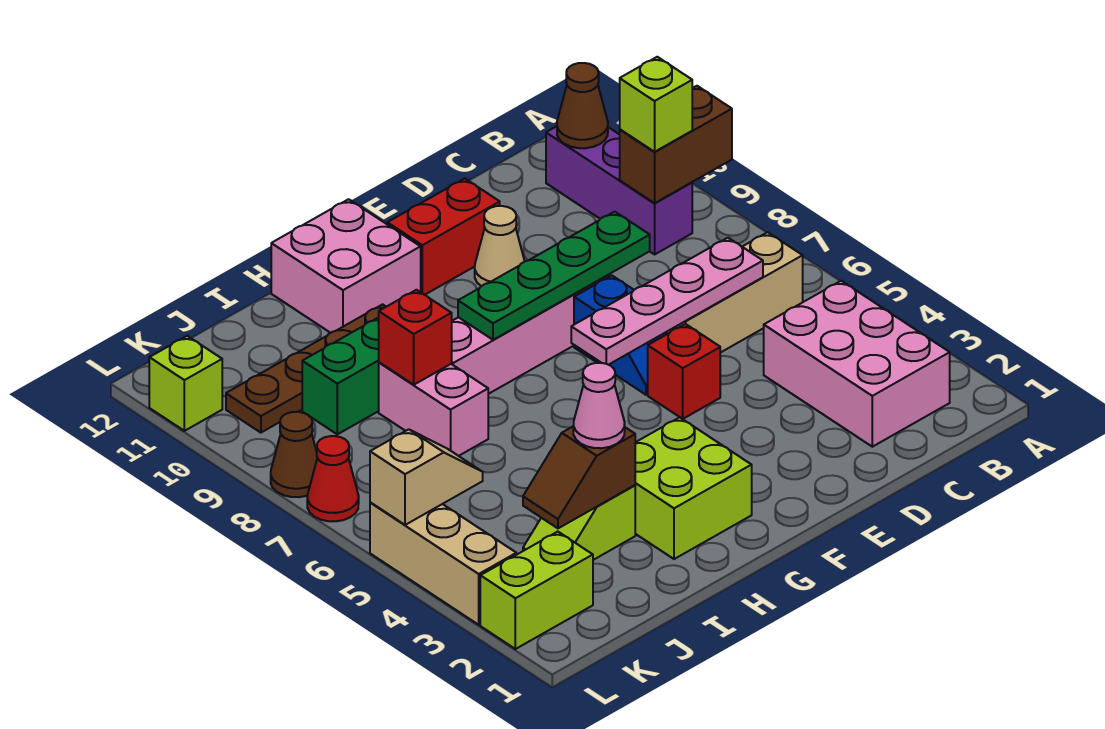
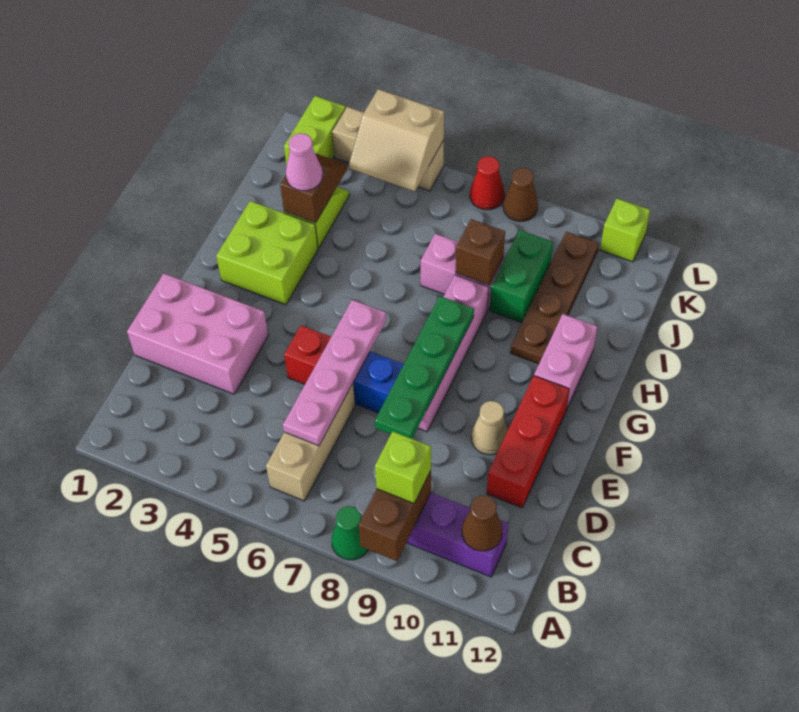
none -> green cone A8 level 1
pink brick B2:C4 level 1 -> pink brick D1:E3 level 1
red brick E11:F11 level 1 -> red brick D11:F11 level 1
pink brick G11:H12 level 1 -> pink brick G11:H11 level 1
red brick I8 level 2 -> brown brick I8 level 2
tan slope K5:L5 level 2 top L -> tan slope K4:L5 level 2 top L

